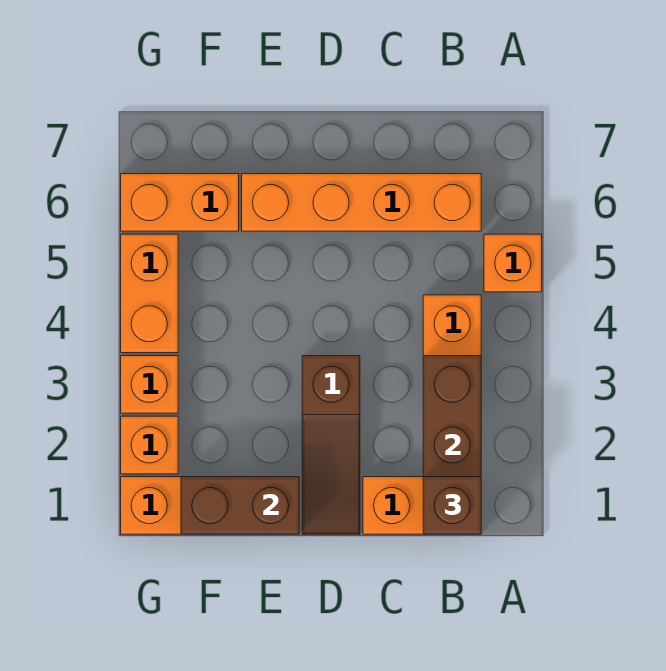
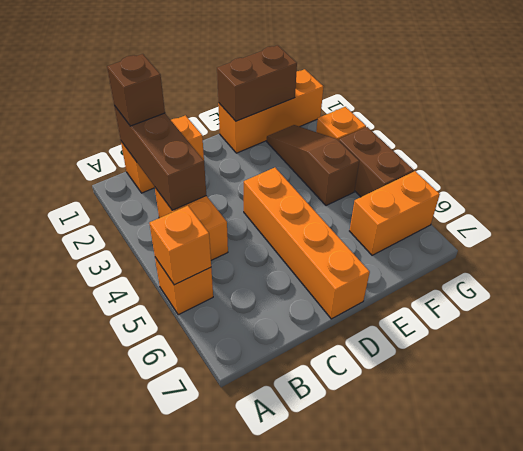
orange brick B6:E6 level 1 -> orange brick D4:D7 level 1
brown slope D1:D3 level 1 top 3 -> brown slope F2:F4 level 1 top 4
orange brick G2 level 1 -> orange brick A5 level 2
orange brick G4:G5 level 1 -> brown brick G4:G5 level 1

